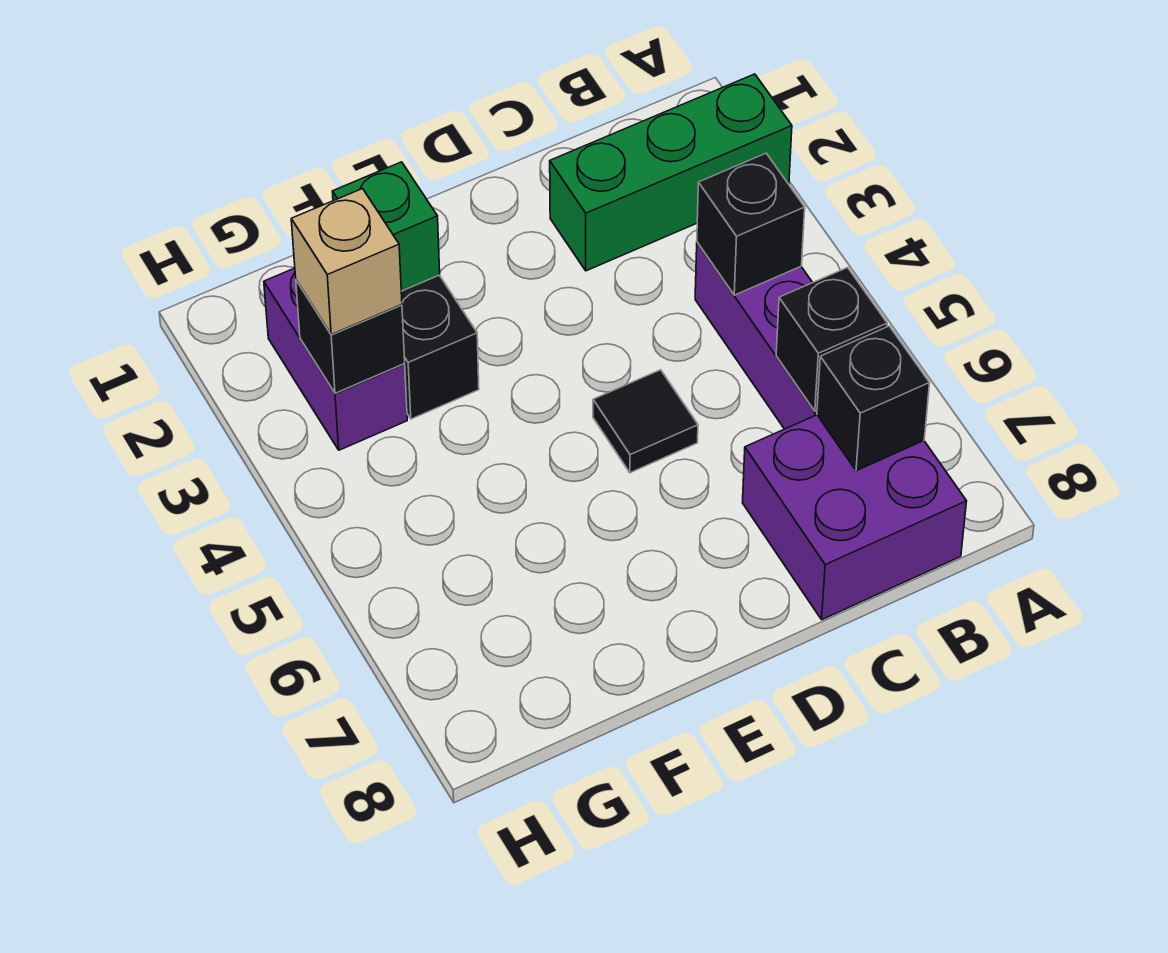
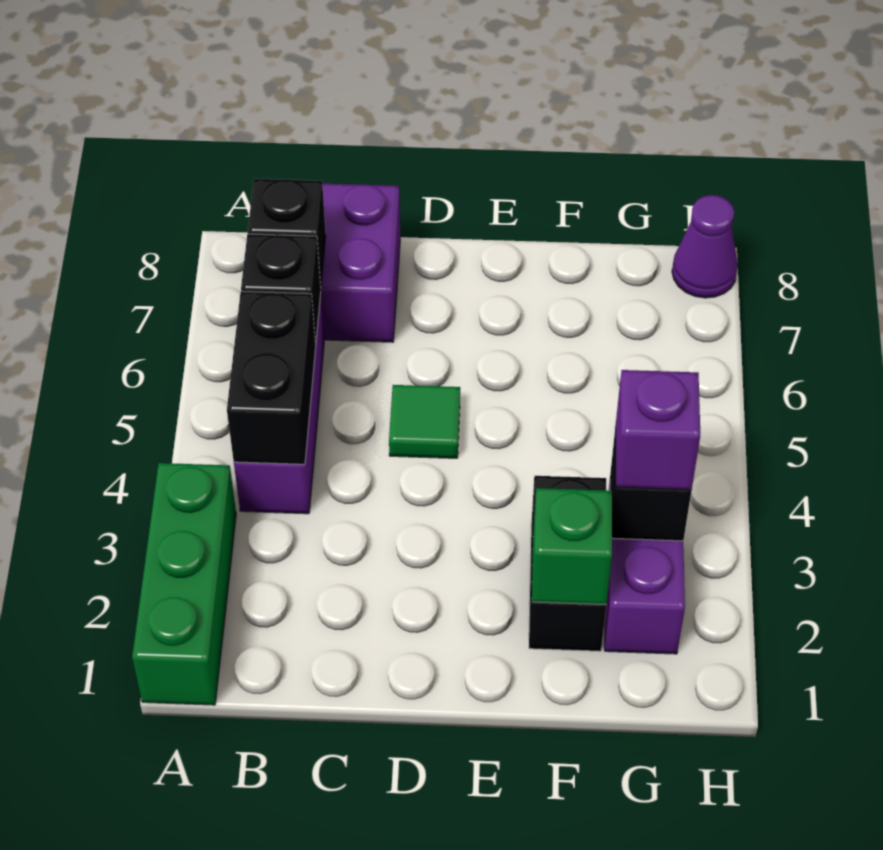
green brick A2:C2 level 1 -> green brick A1:A3 level 1
black brick B4 level 2 -> black brick B4:B5 level 2
black tile D5 level 1 -> green tile D5 level 1
tan brick G3 level 3 -> purple brick G3 level 3
none -> purple cone H8 level 1

